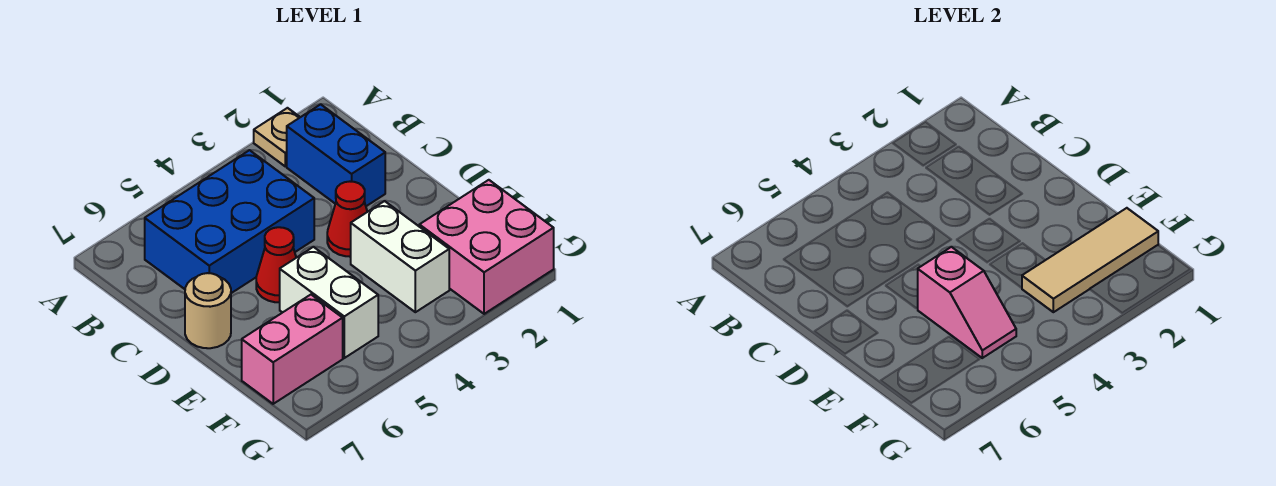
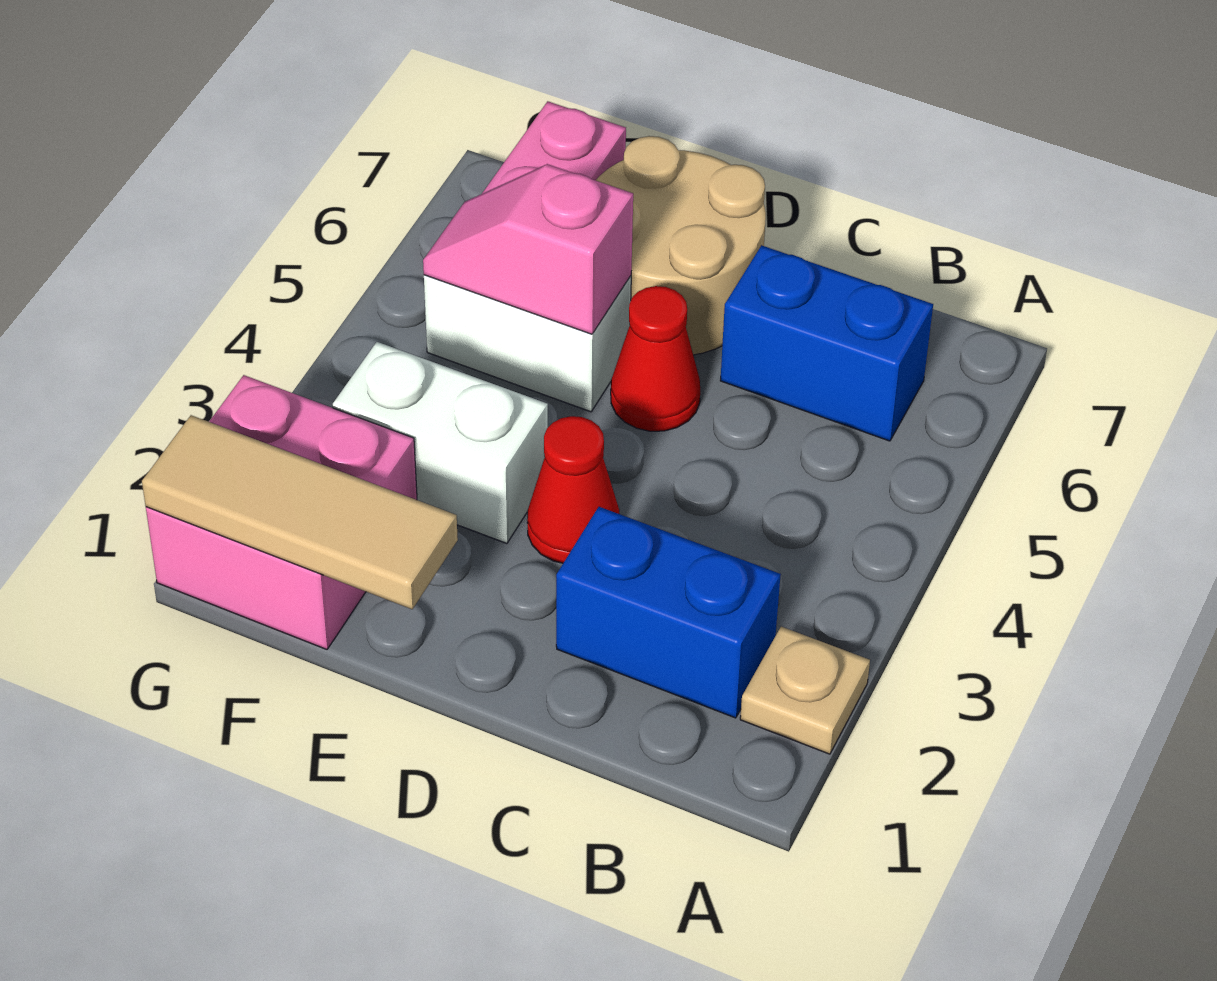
blue brick B4:C6 level 1 -> blue brick B6:C6 level 1
tan round brick D7 level 1 -> tan round brick D6:E7 level 1
tan tile F1:F3 level 2 -> tan tile E1:G1 level 2

